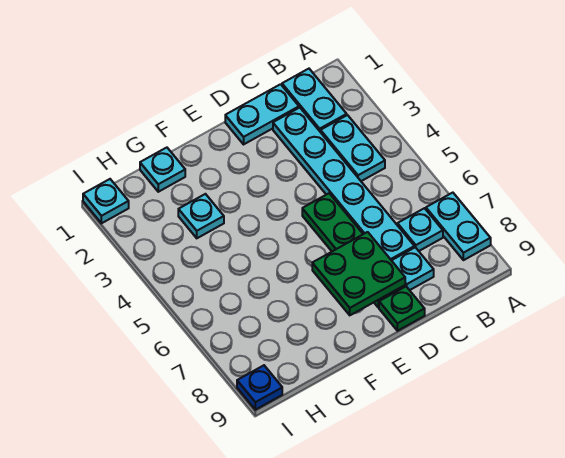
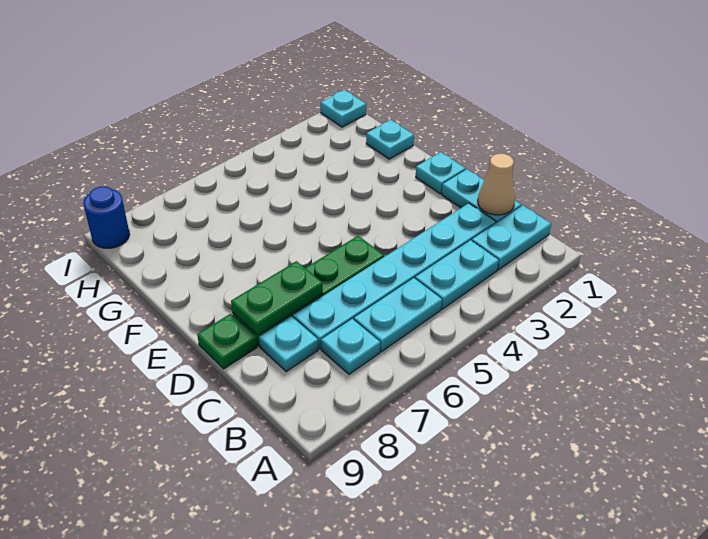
cyan plate A7:A8 level 1 -> cyan plate B5:B6 level 1
none -> tan cone C1 level 2
green plate D7:E8 level 2 -> green plate D7:D8 level 2
cyan plate G3 level 1 -> cyan plate E1 level 1
blue plate I9 level 1 -> blue round brick I9 level 1

